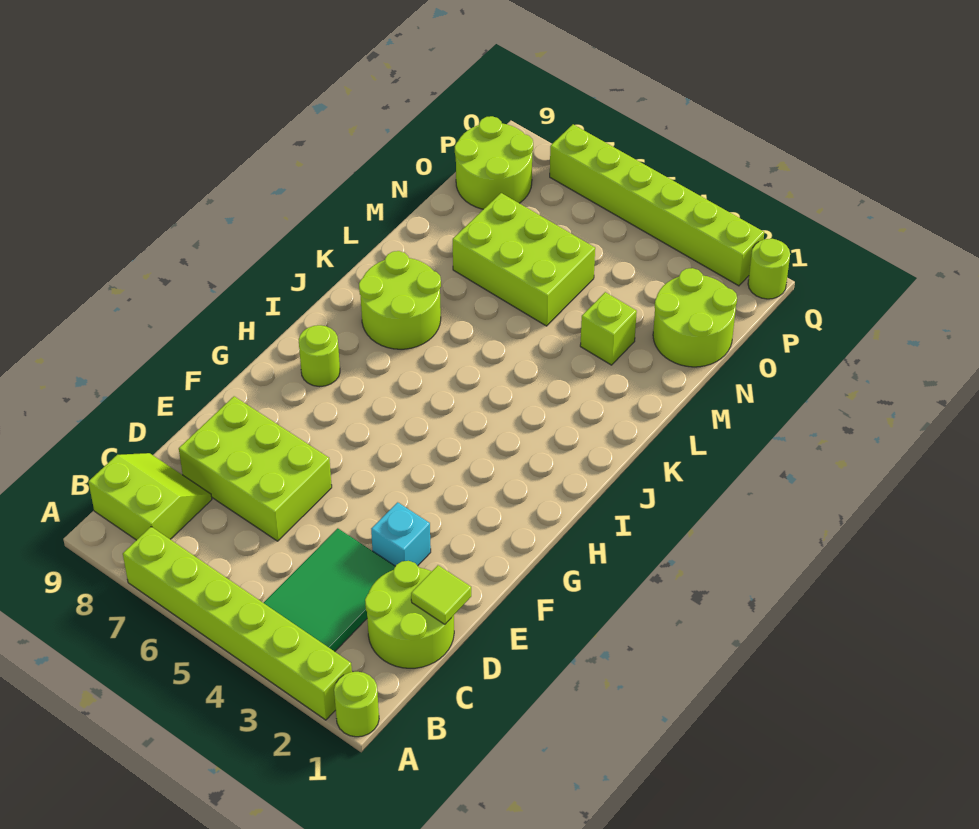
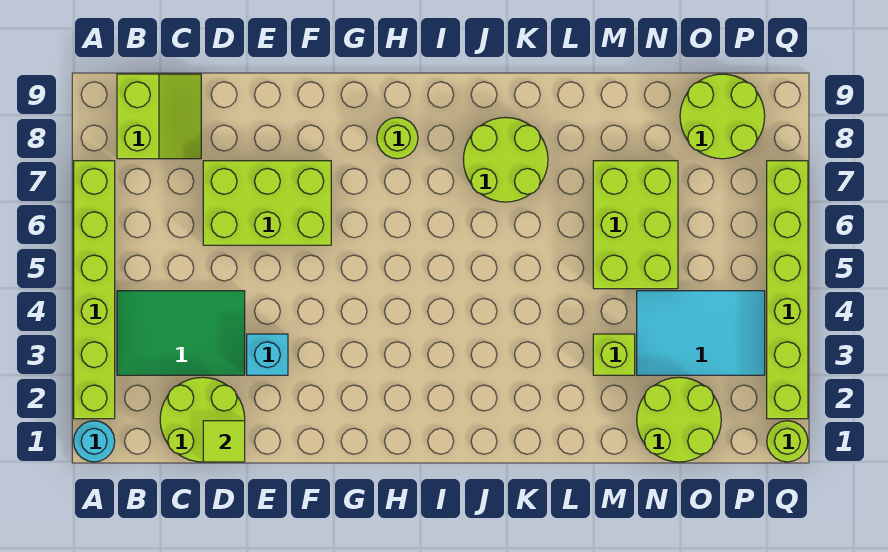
lime round brick A1 level 1 -> cyan round brick A1 level 1
lime brick D6:E8 level 1 -> lime brick D6:F7 level 1
none -> cyan tile N3:P4 level 1

